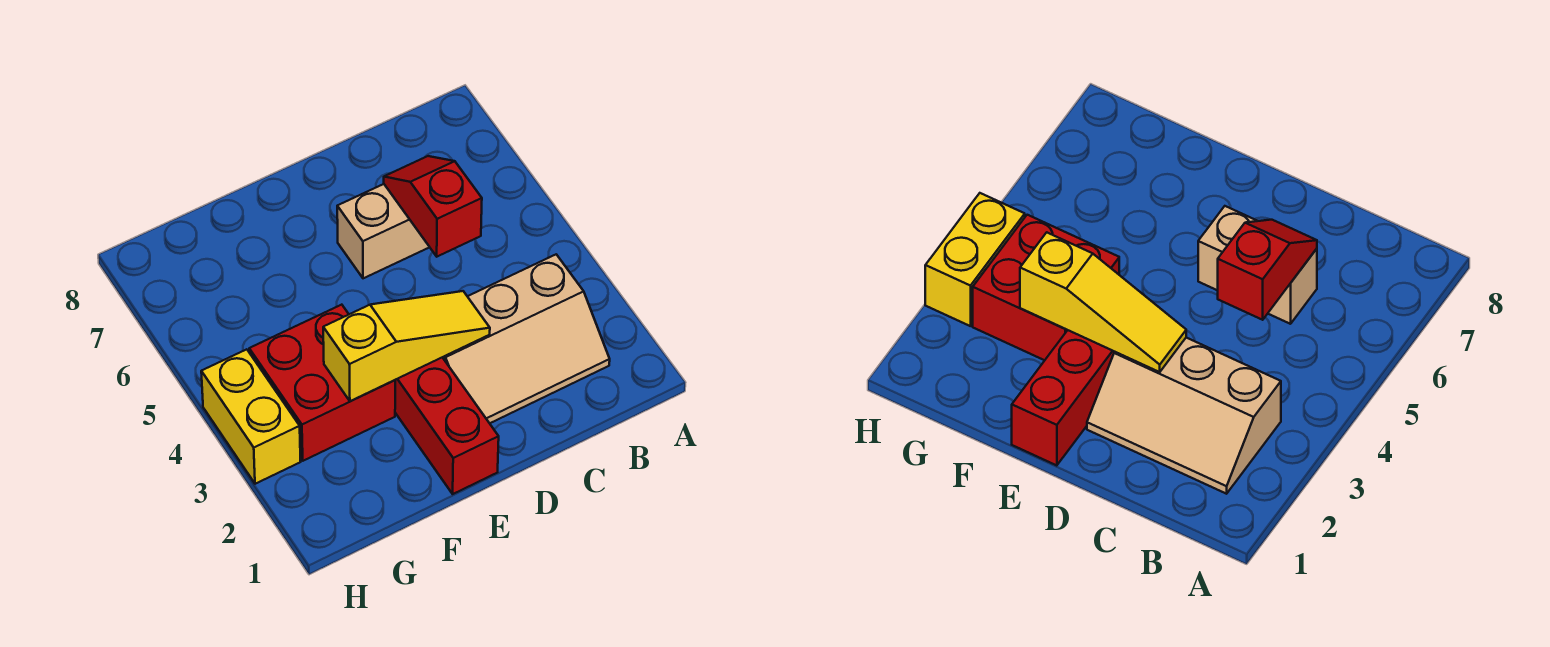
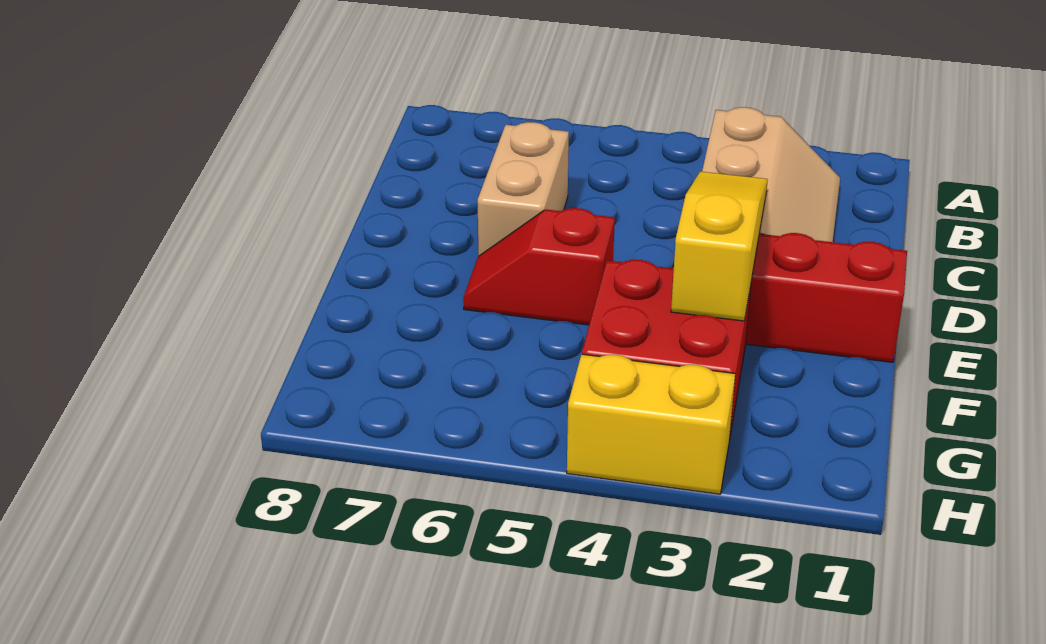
red slope C5:C6 level 2 top 5 -> red slope E5:E6 level 1 top 5

